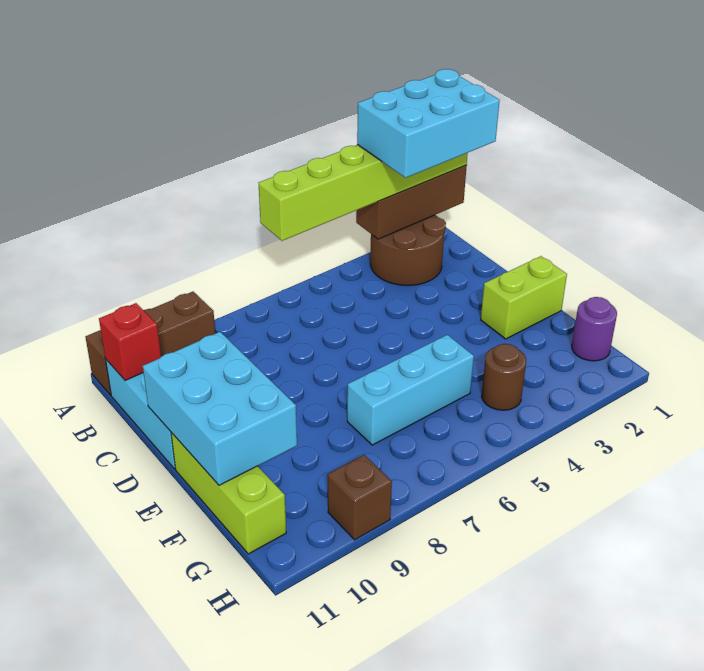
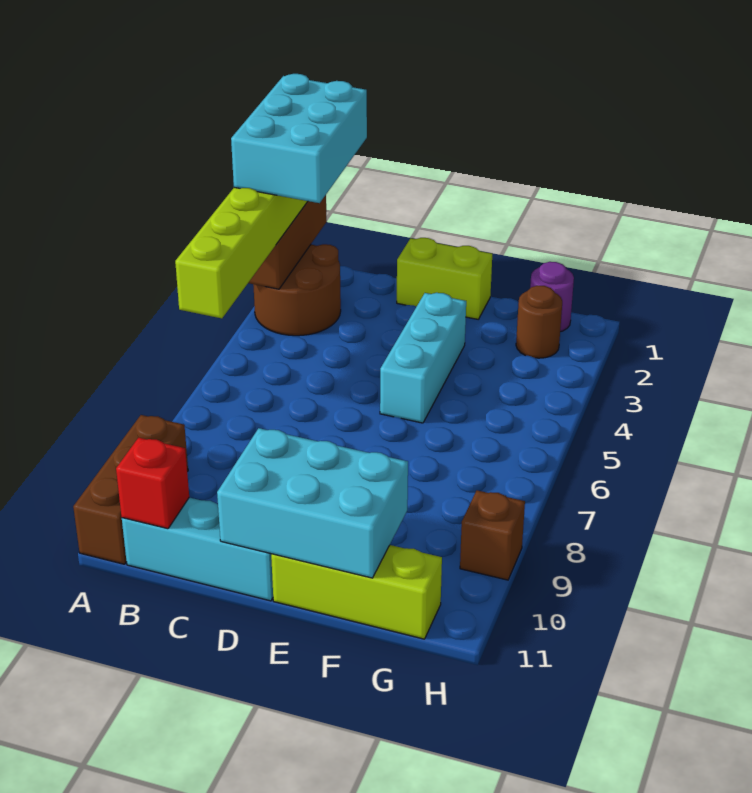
lime brick E1:E2 level 1 -> lime brick D1:E1 level 1
cyan brick F5:F7 level 1 -> cyan brick E3:E5 level 1
brown round brick G4 level 1 -> brown round brick G2 level 1

